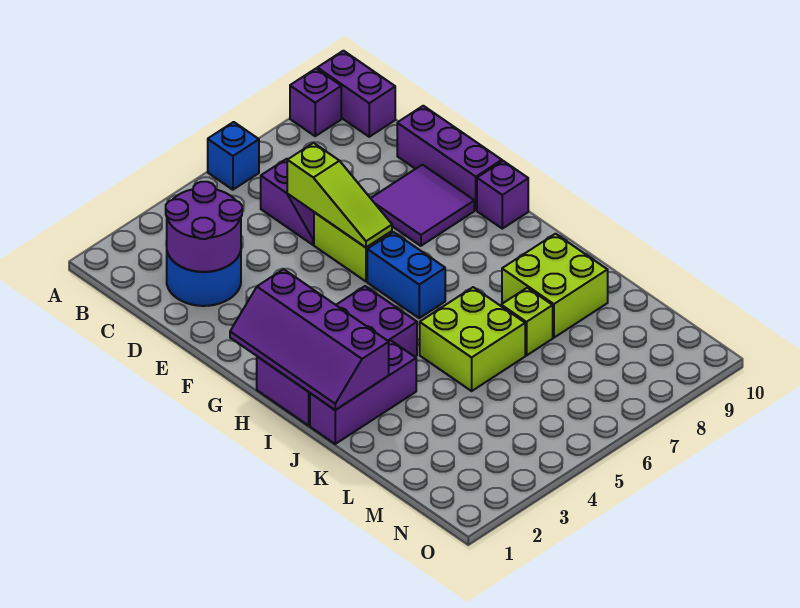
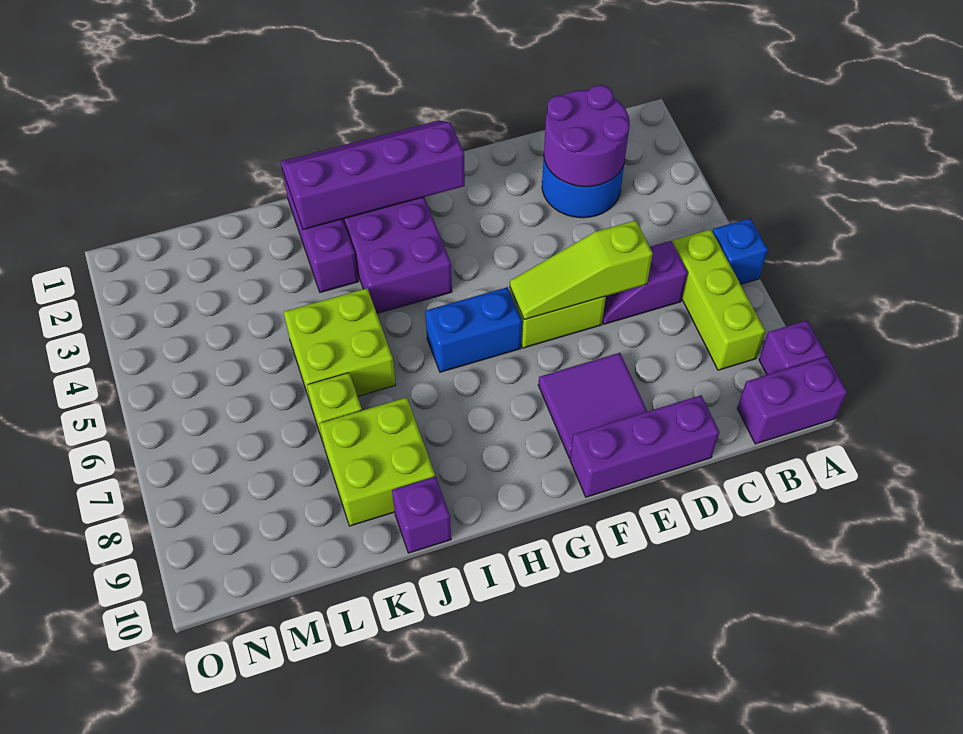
none -> lime brick B6:B8 level 1
purple brick G10 level 1 -> purple brick J10 level 1

